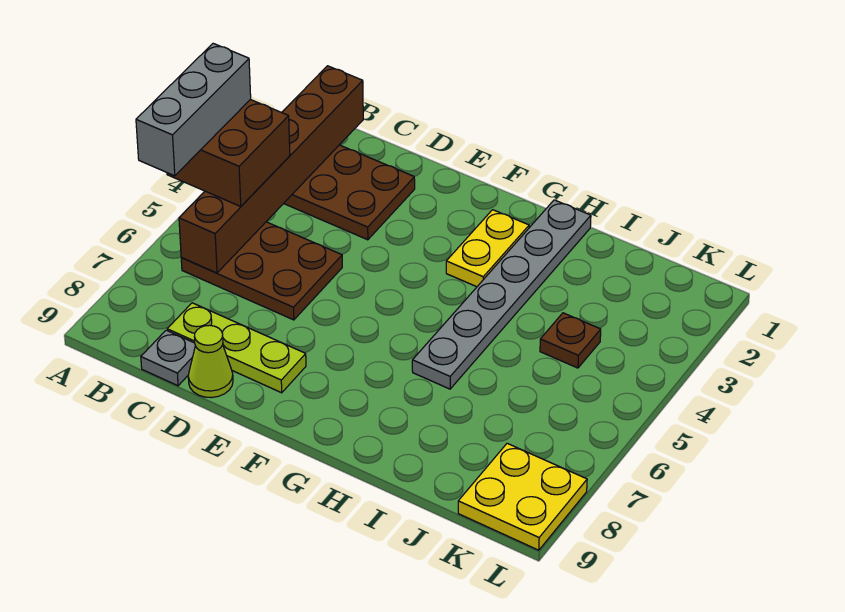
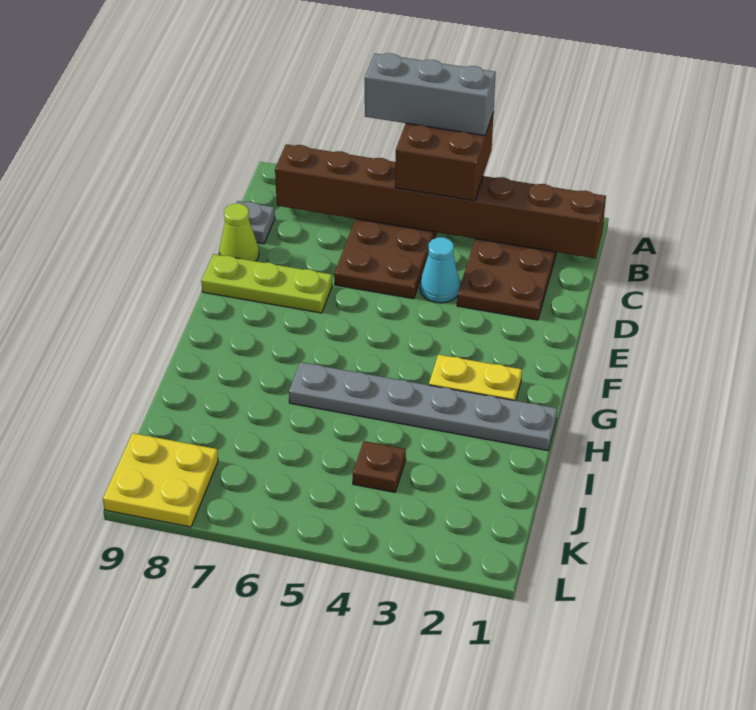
brown brick B1:B6 level 2 -> brown brick B1:B8 level 2
lime plate C8:E8 level 1 -> lime plate E7:E9 level 1
none -> cyan cone D4 level 1

